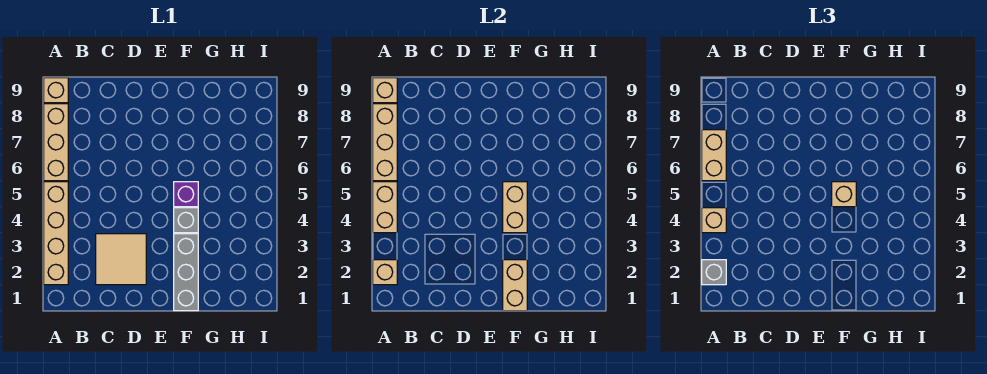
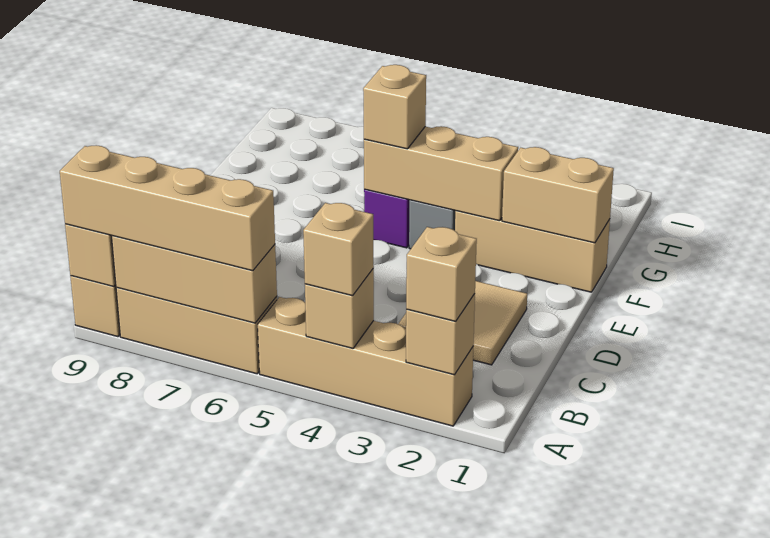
grey brick A2 level 3 -> tan brick A2 level 3
tan brick A4:A5 level 2 -> tan brick A4 level 2
tan brick A6:A7 level 3 -> tan brick A6:A9 level 3
grey brick F1:F3 level 1 -> tan brick F1:F3 level 1
tan brick F4:F5 level 2 -> tan brick F3:F5 level 2

